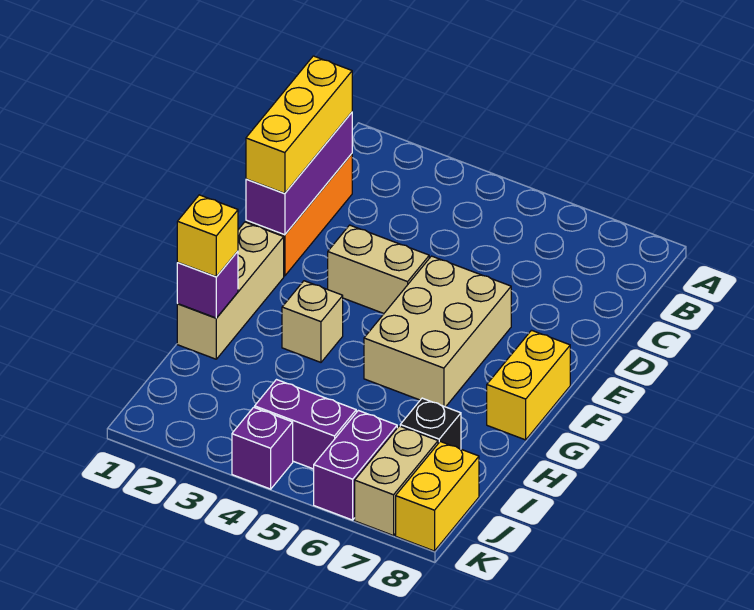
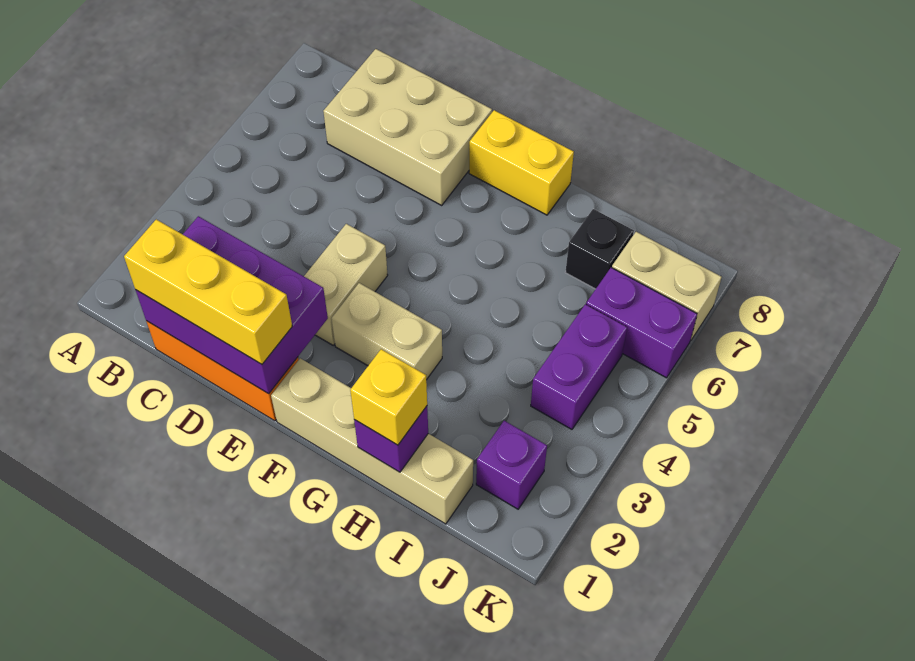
purple brick C1:E1 level 2 -> purple brick C1:E2 level 2
tan brick E5:G6 level 1 -> tan brick C7:E8 level 1
tan brick F1:H1 level 1 -> tan brick F1:I1 level 1
tan brick G3 level 1 -> tan brick F3:G3 level 1
yellow brick J8:K8 level 1 -> none
purple brick K4 level 1 -> purple brick J2 level 1

